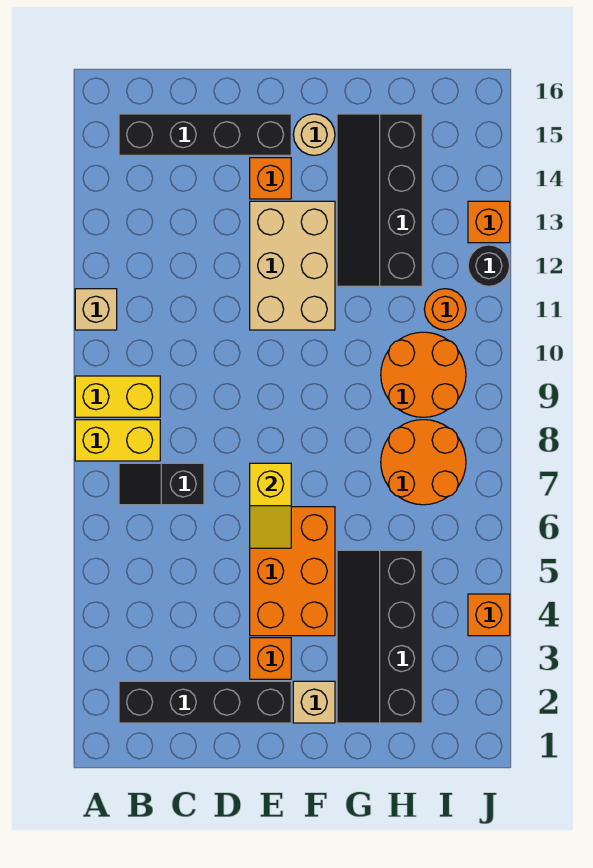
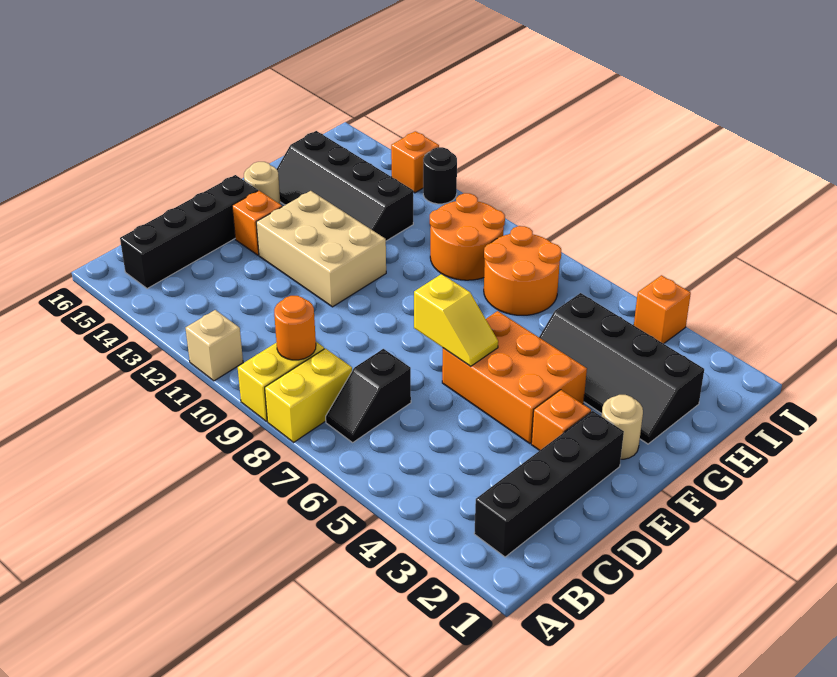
tan brick F2 level 1 -> tan round brick F2 level 1
orange round brick I11 level 1 -> orange round brick B9 level 2

